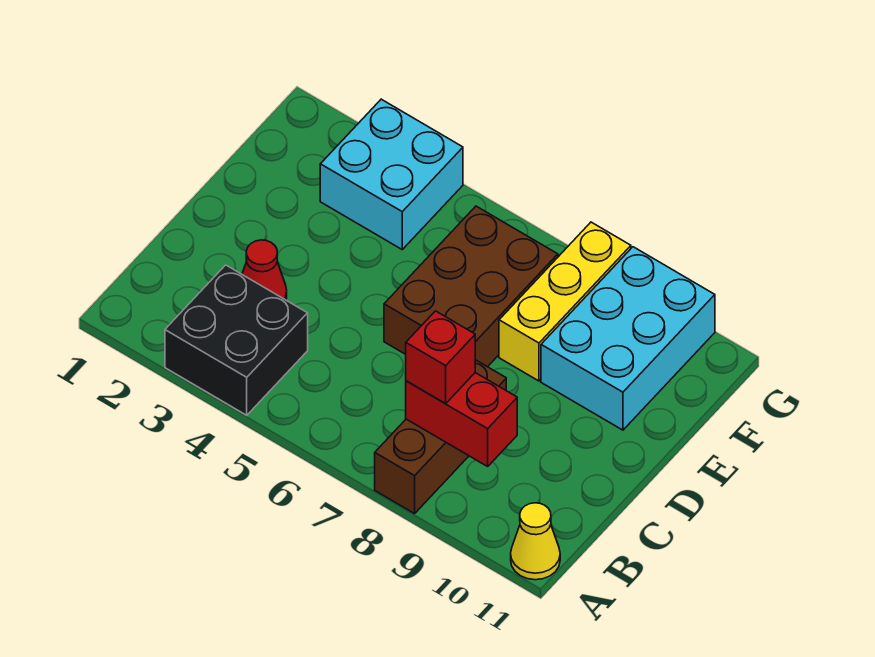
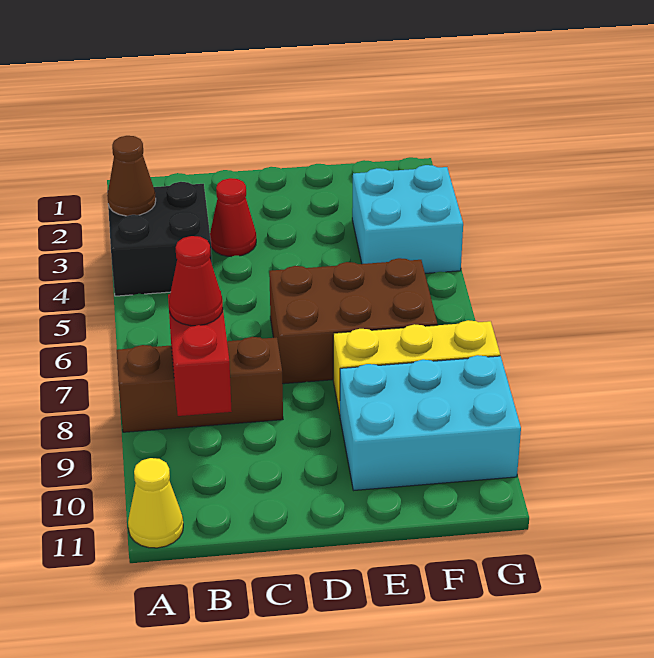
none -> brown cone A3 level 2
red brick B8 level 3 -> red cone B8 level 3

